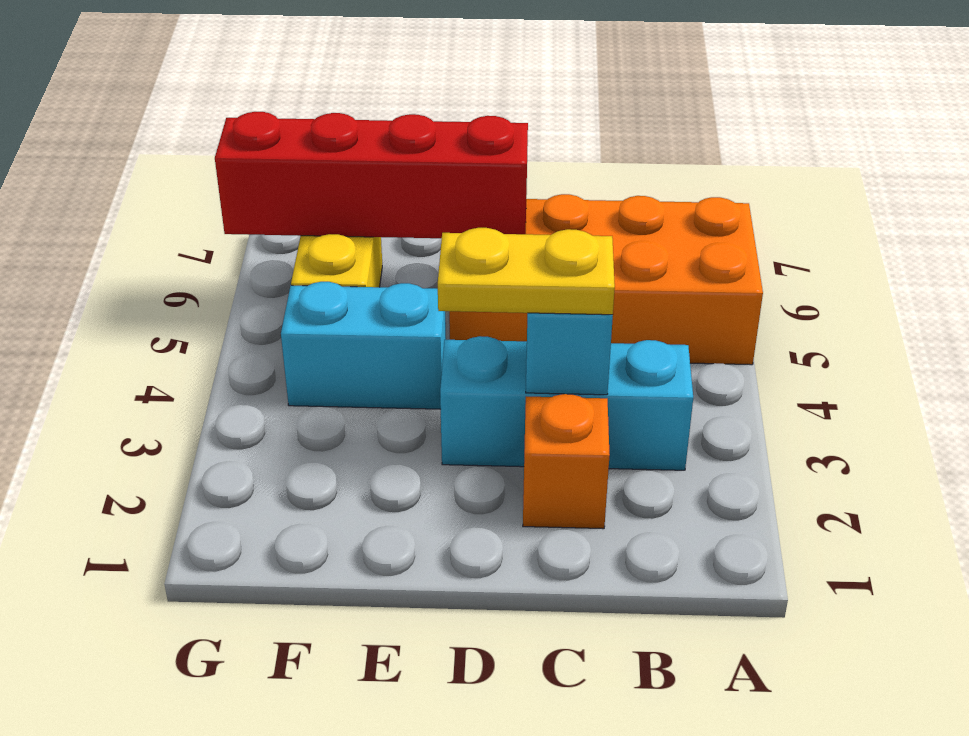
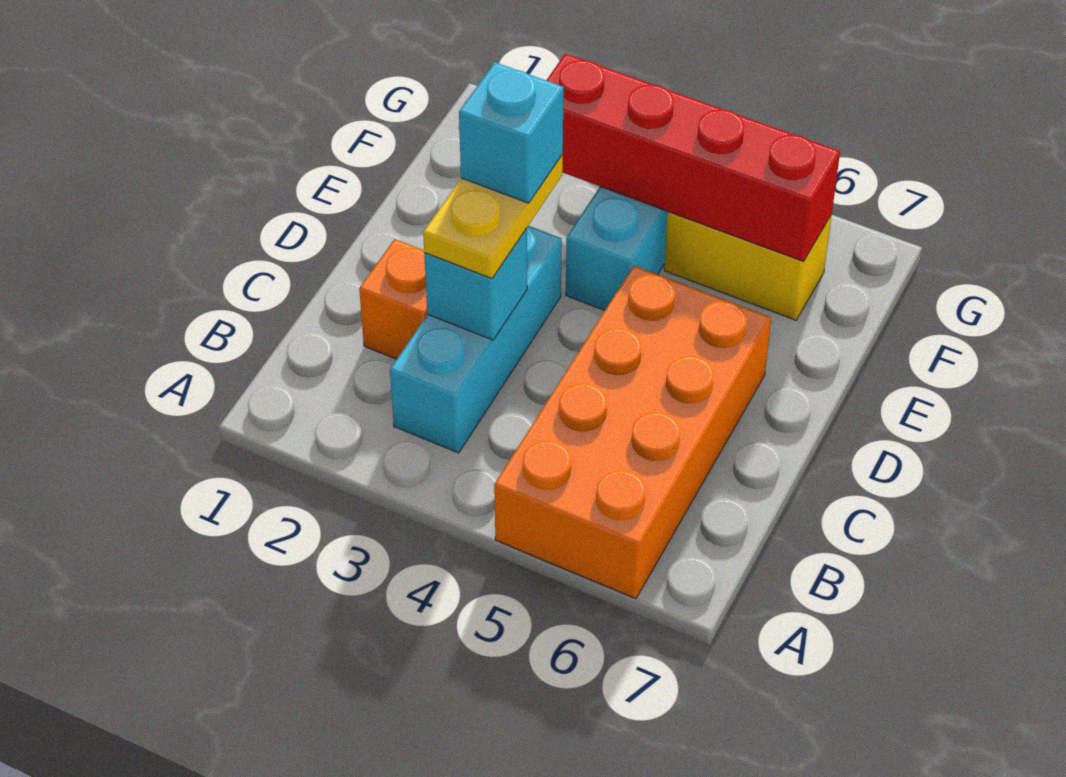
none -> cyan brick D3 level 4
red brick D6:G6 level 2 -> red brick F3:F6 level 2

